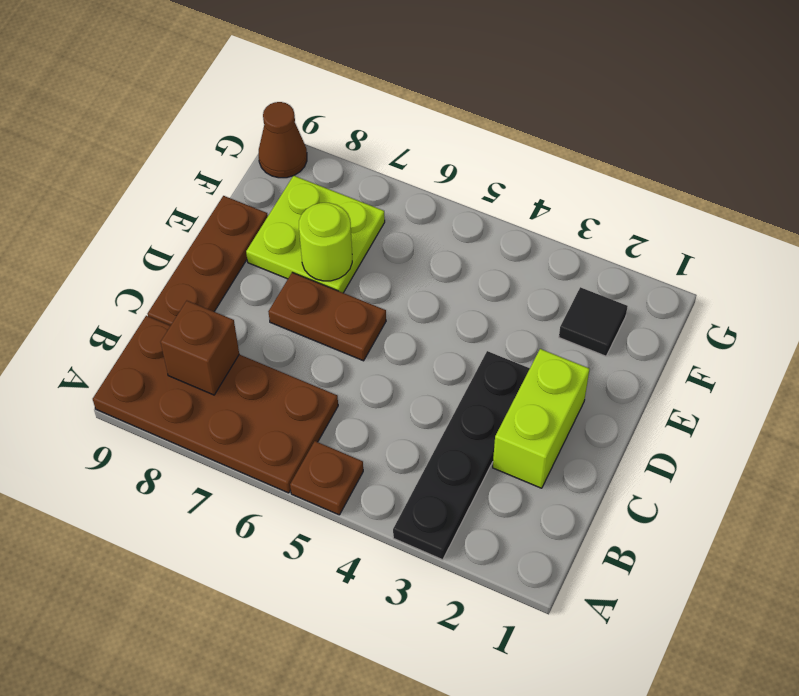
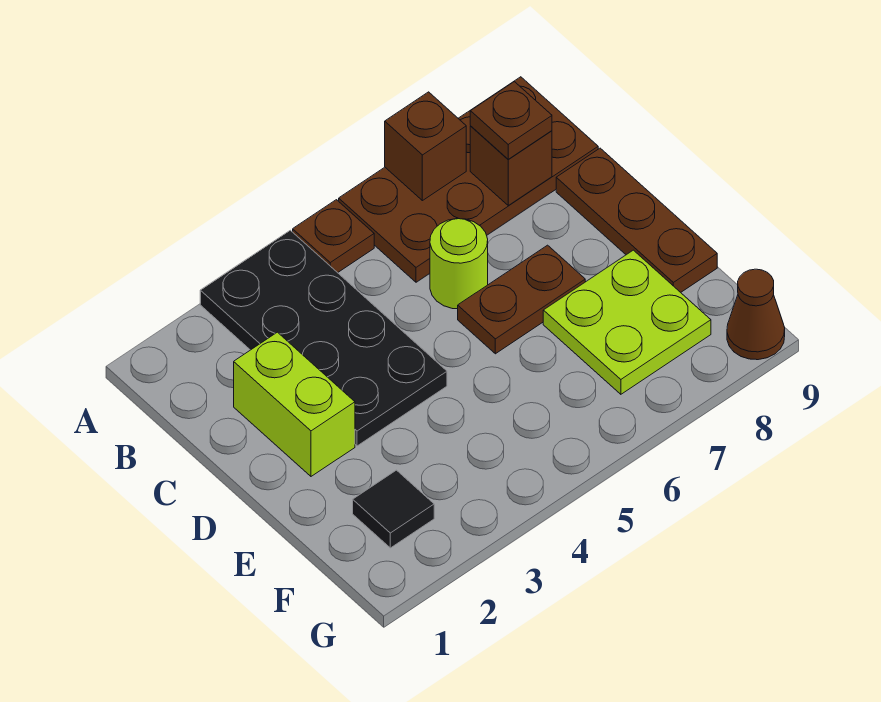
black plate A3:D3 level 1 -> black plate A3:D4 level 1
none -> brown brick A7 level 2
none -> brown plate B8 level 3
lime round brick E7 level 2 -> lime round brick C6 level 1

